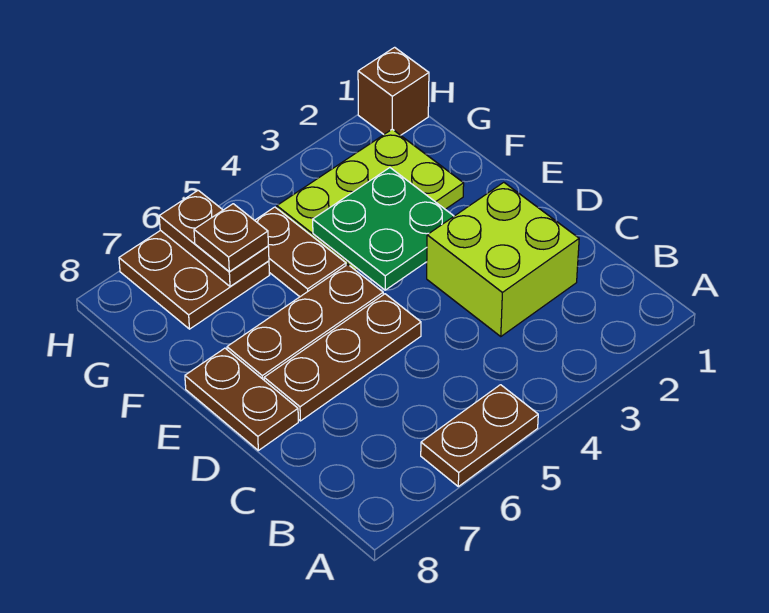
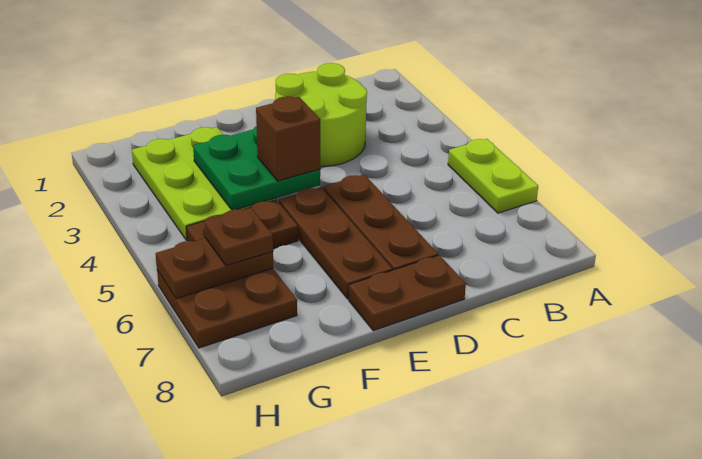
brown plate A5:A6 level 1 -> lime plate A5:A6 level 1
lime brick C2:D3 level 1 -> lime round brick C2:D3 level 1
brown brick H1 level 1 -> brown brick E4 level 3

